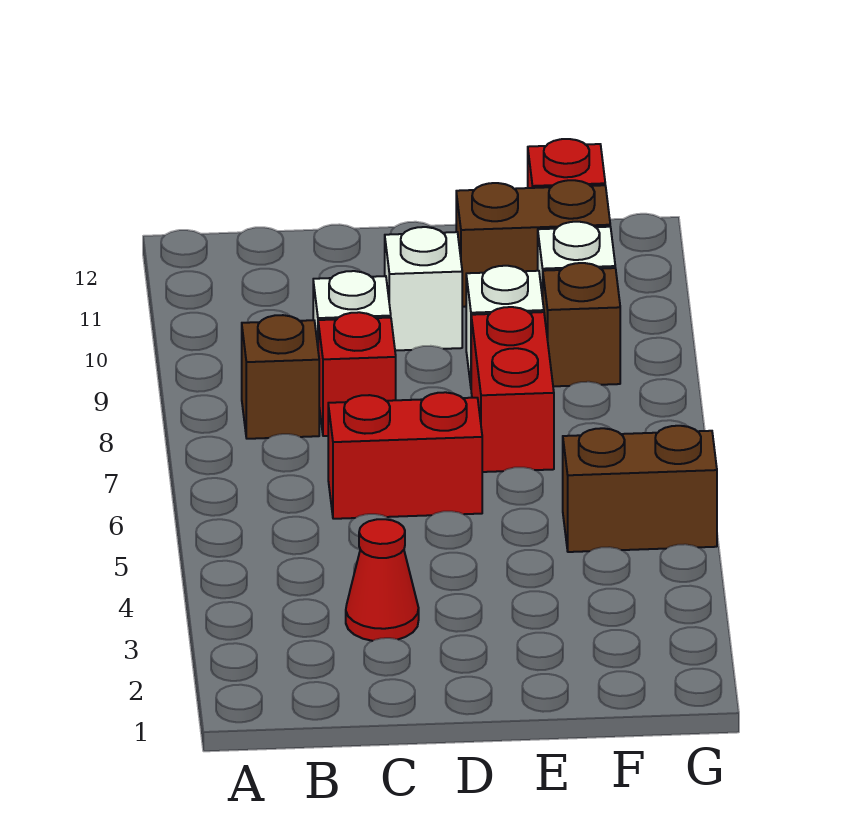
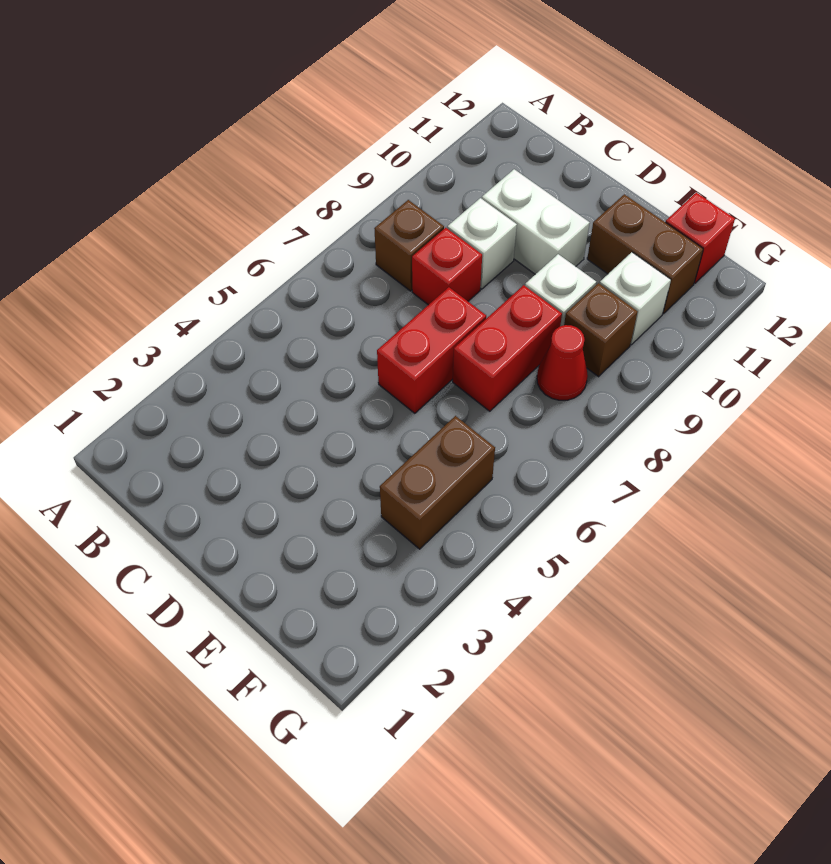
red cone C3 level 1 -> red cone F8 level 1
red brick C6:D6 level 1 -> red brick D6:D7 level 1
white brick D10 level 1 -> white brick C10:D10 level 1
brown brick F5:G5 level 1 -> brown brick F4:F5 level 1

